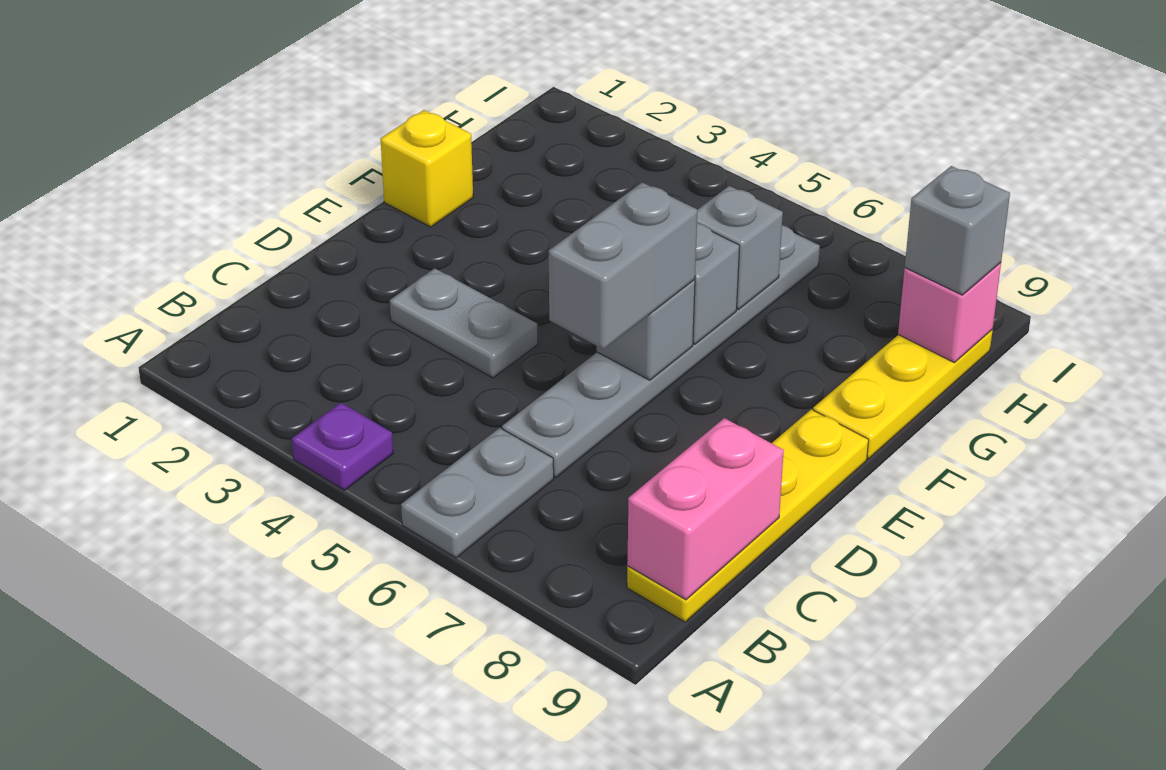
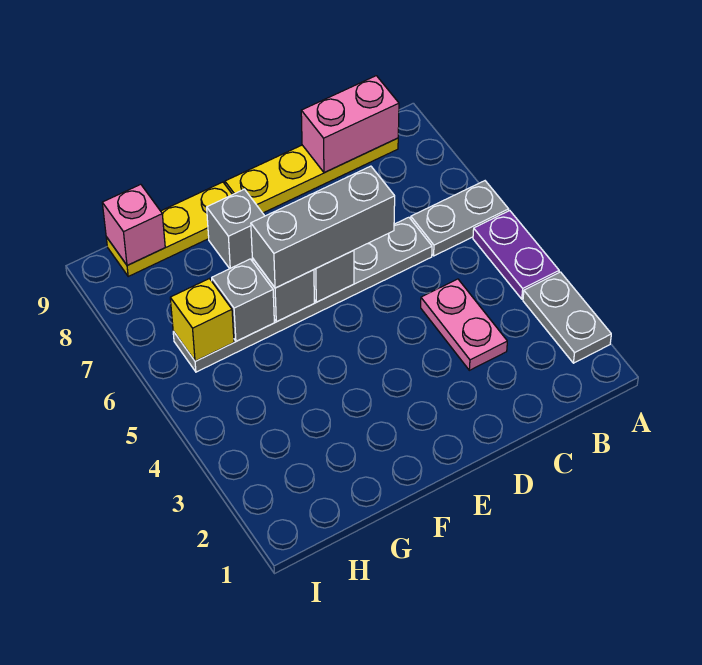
purple plate A4 level 1 -> purple plate A4:A5 level 1
none -> pink plate C3:C4 level 1
grey plate D3:D4 level 1 -> grey plate A2:A3 level 1
grey brick D6:E6 level 3 -> grey brick D6:F6 level 3
yellow brick F1 level 1 -> yellow brick H6 level 2
grey brick H9 level 3 -> grey brick F8 level 1

